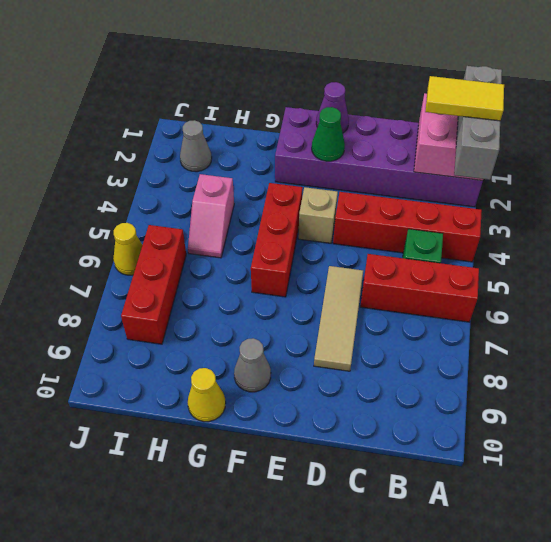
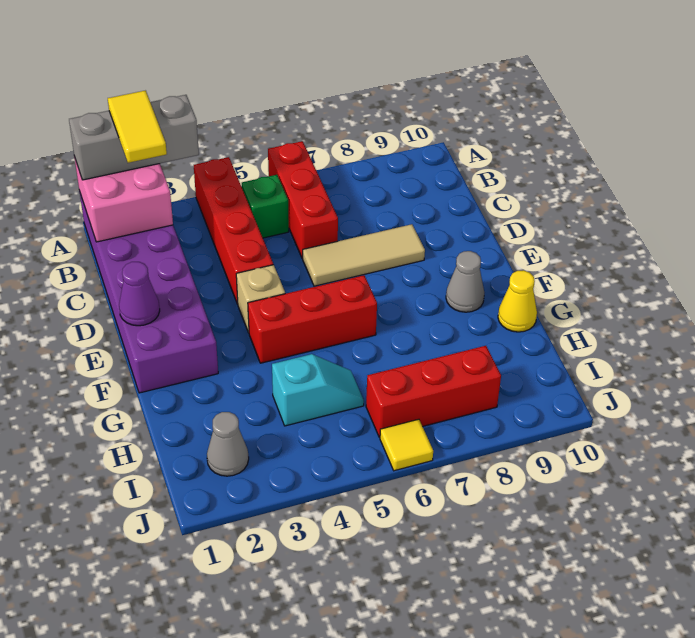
green cone E2 level 2 -> none
pink slope H4:H5 level 1 top 4 -> cyan slope H4:H5 level 1 top 4
yellow cone J6 level 1 -> yellow tile J6 level 1

